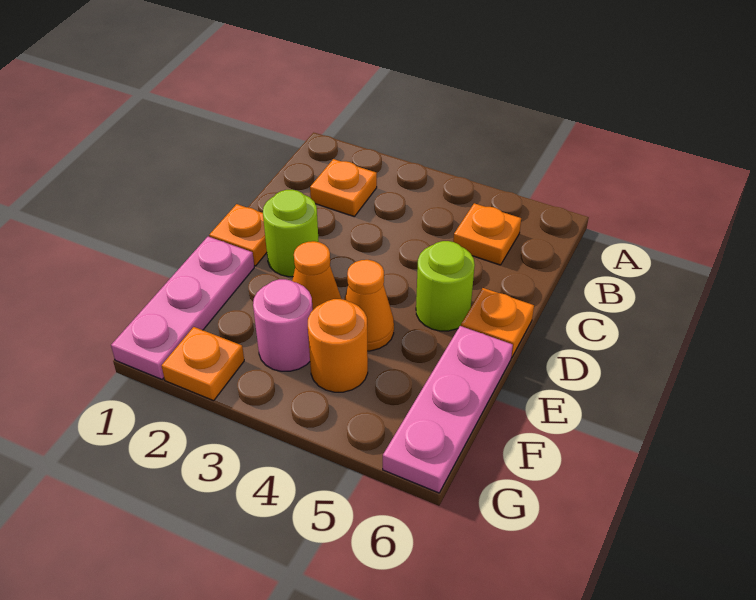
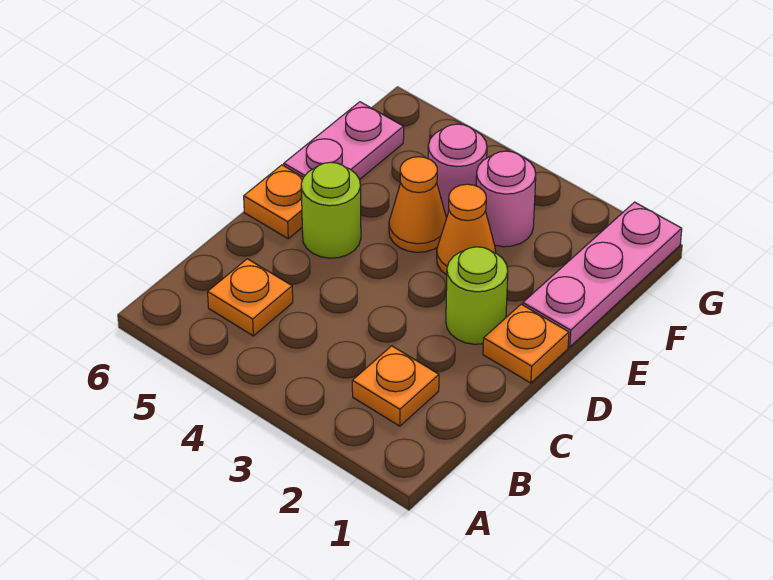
pink plate E6:G6 level 1 -> pink plate E6:F6 level 1
orange round brick F4 level 1 -> pink round brick F4 level 1
orange plate G2 level 1 -> none

